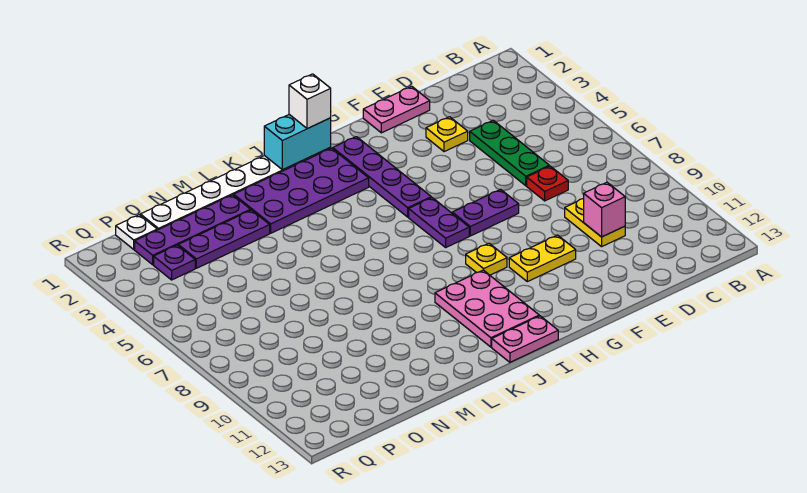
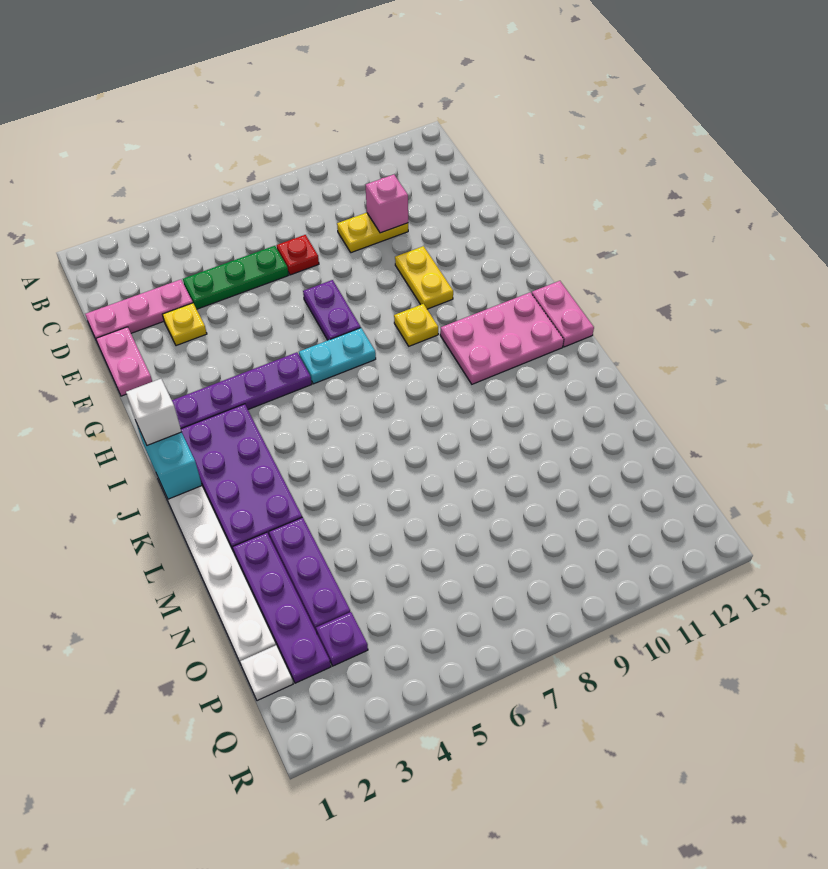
none -> pink plate D1:D3 level 1
purple plate H6:H7 level 1 -> cyan plate H6:H7 level 1

